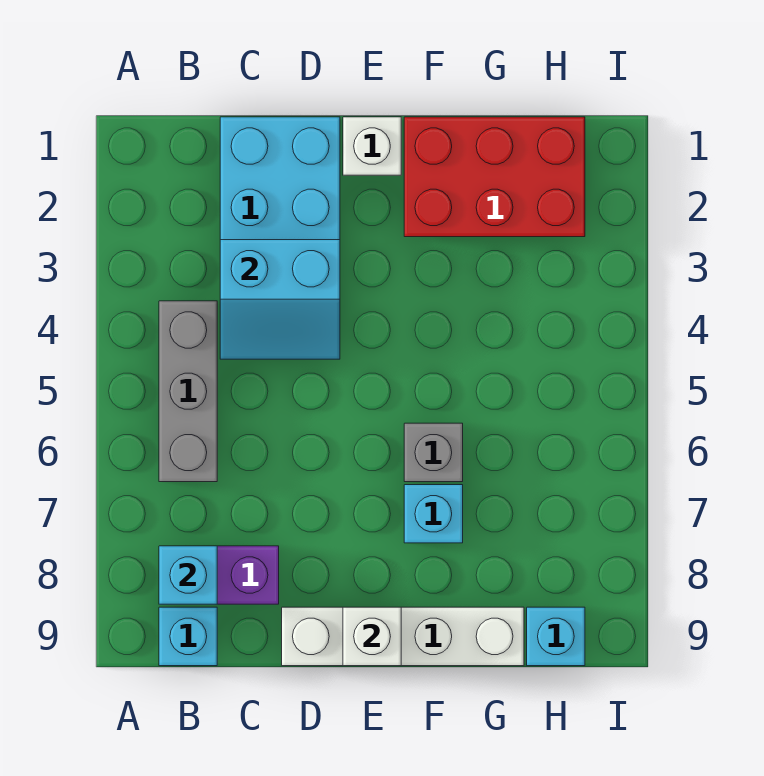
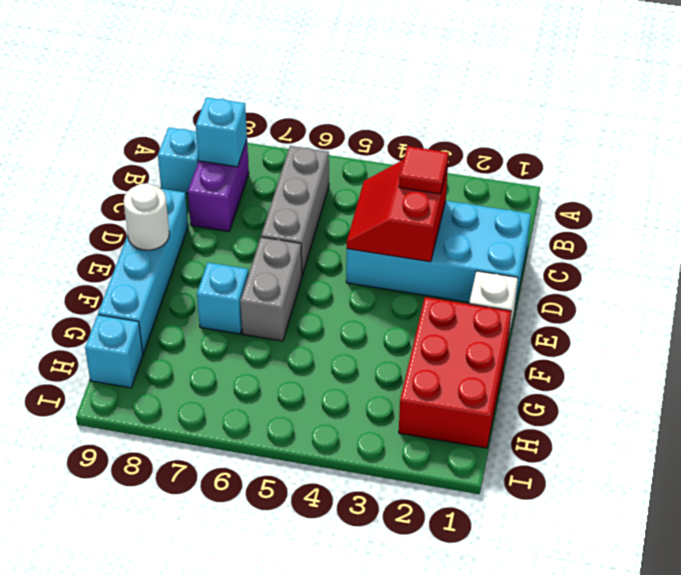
grey brick B4:B6 level 1 -> grey brick B6:D6 level 1
cyan slope C3:D4 level 2 top 3 -> red slope C3:D4 level 2 top 3
none -> red tile C3 level 3
white brick D9:G9 level 1 -> cyan brick D9:G9 level 1
white brick E9 level 2 -> white round brick E9 level 2
grey brick F6 level 1 -> grey brick E6:F6 level 1

